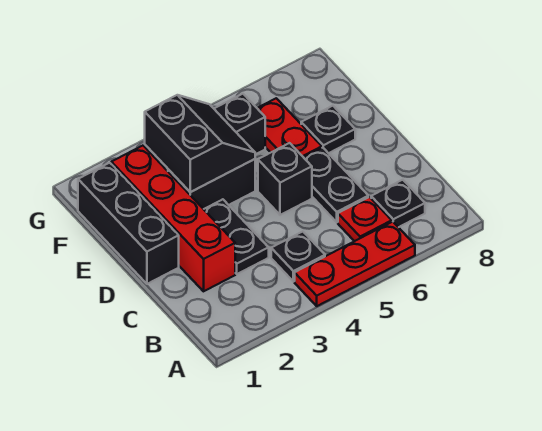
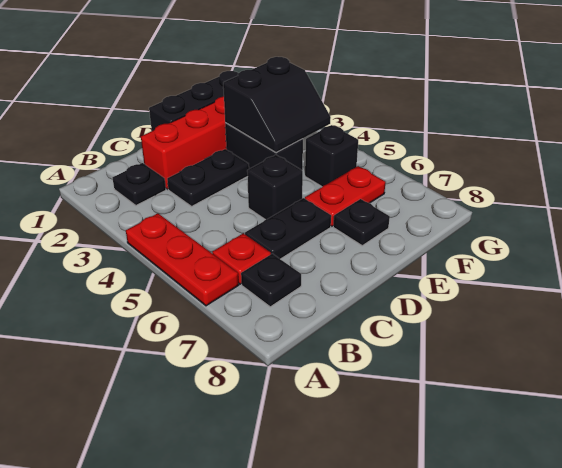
black plate B4 level 1 -> black plate B2 level 1

